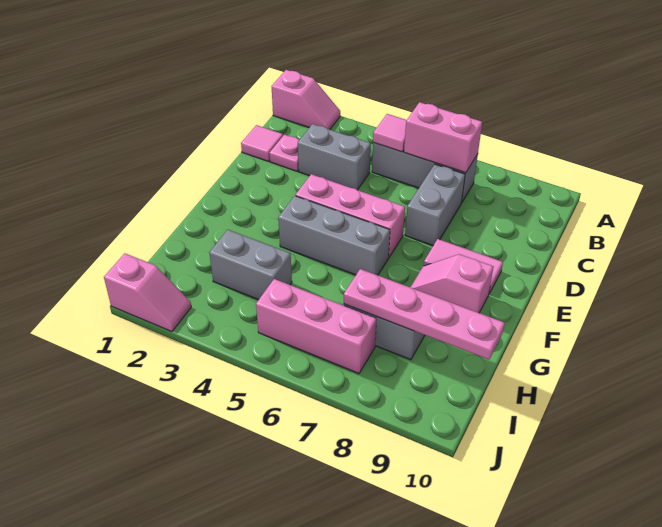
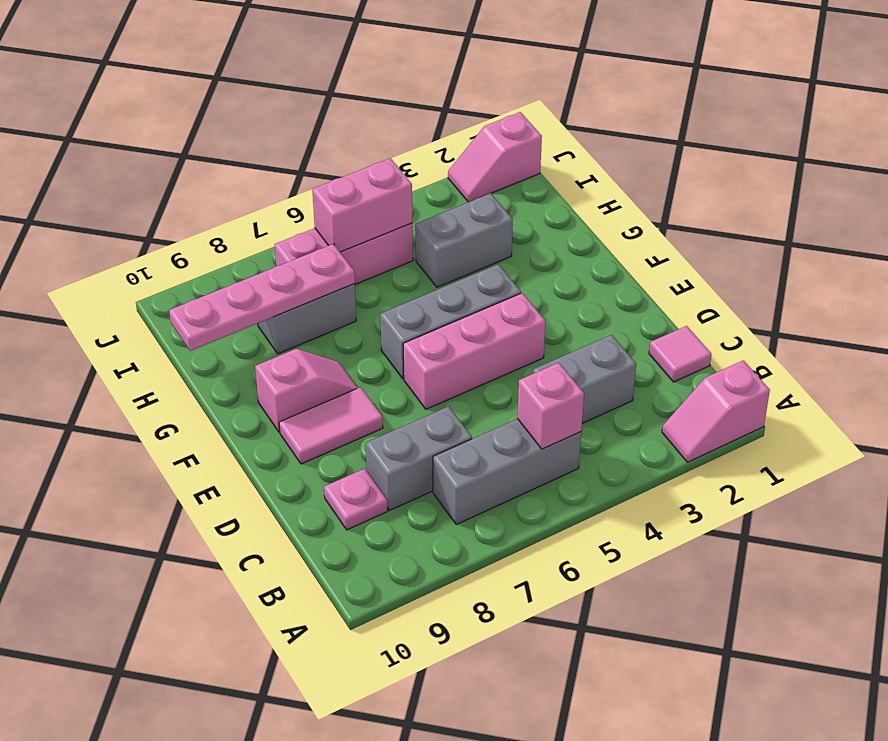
pink tile B5 level 2 -> pink brick B5 level 2
pink brick B6:B7 level 2 -> pink brick I5:I6 level 2
pink plate C2 level 1 -> pink plate C9 level 1
grey brick C7:D7 level 1 -> grey brick C7:C8 level 1

